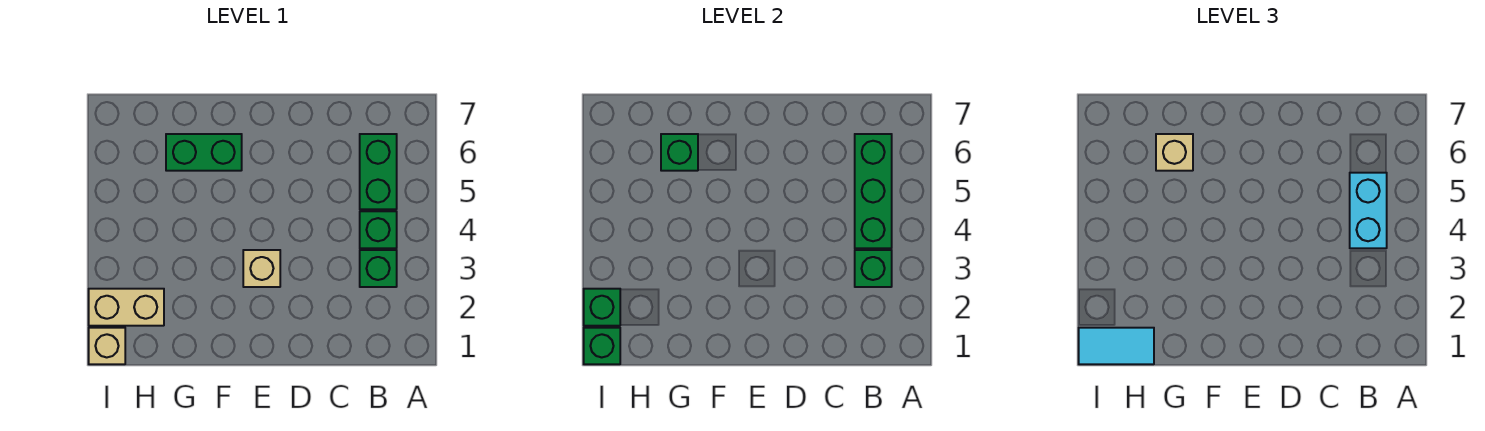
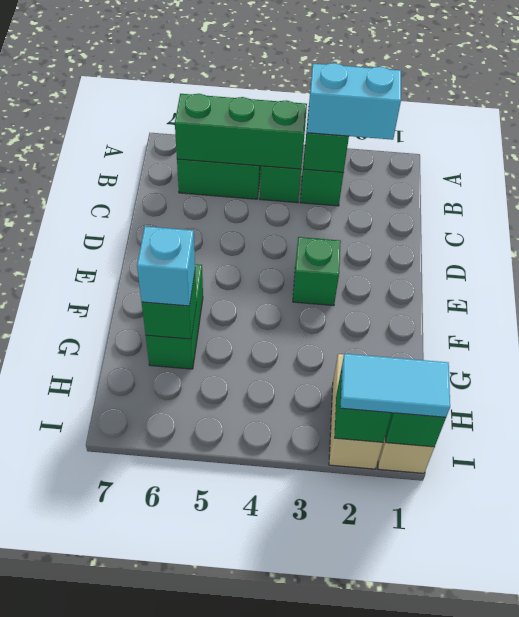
cyan brick B4:B5 level 3 -> cyan brick B2:B3 level 3
tan brick E3 level 1 -> green brick E3 level 1
tan brick G6 level 3 -> cyan brick G6 level 3
cyan tile H1:I1 level 3 -> cyan tile I1:I2 level 3

